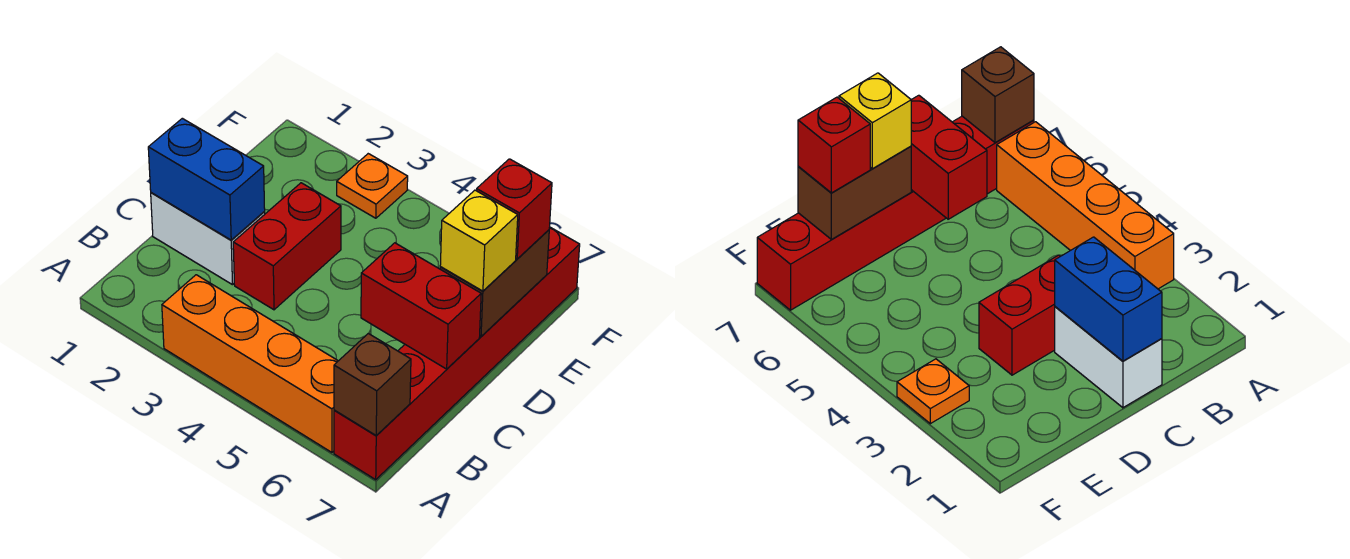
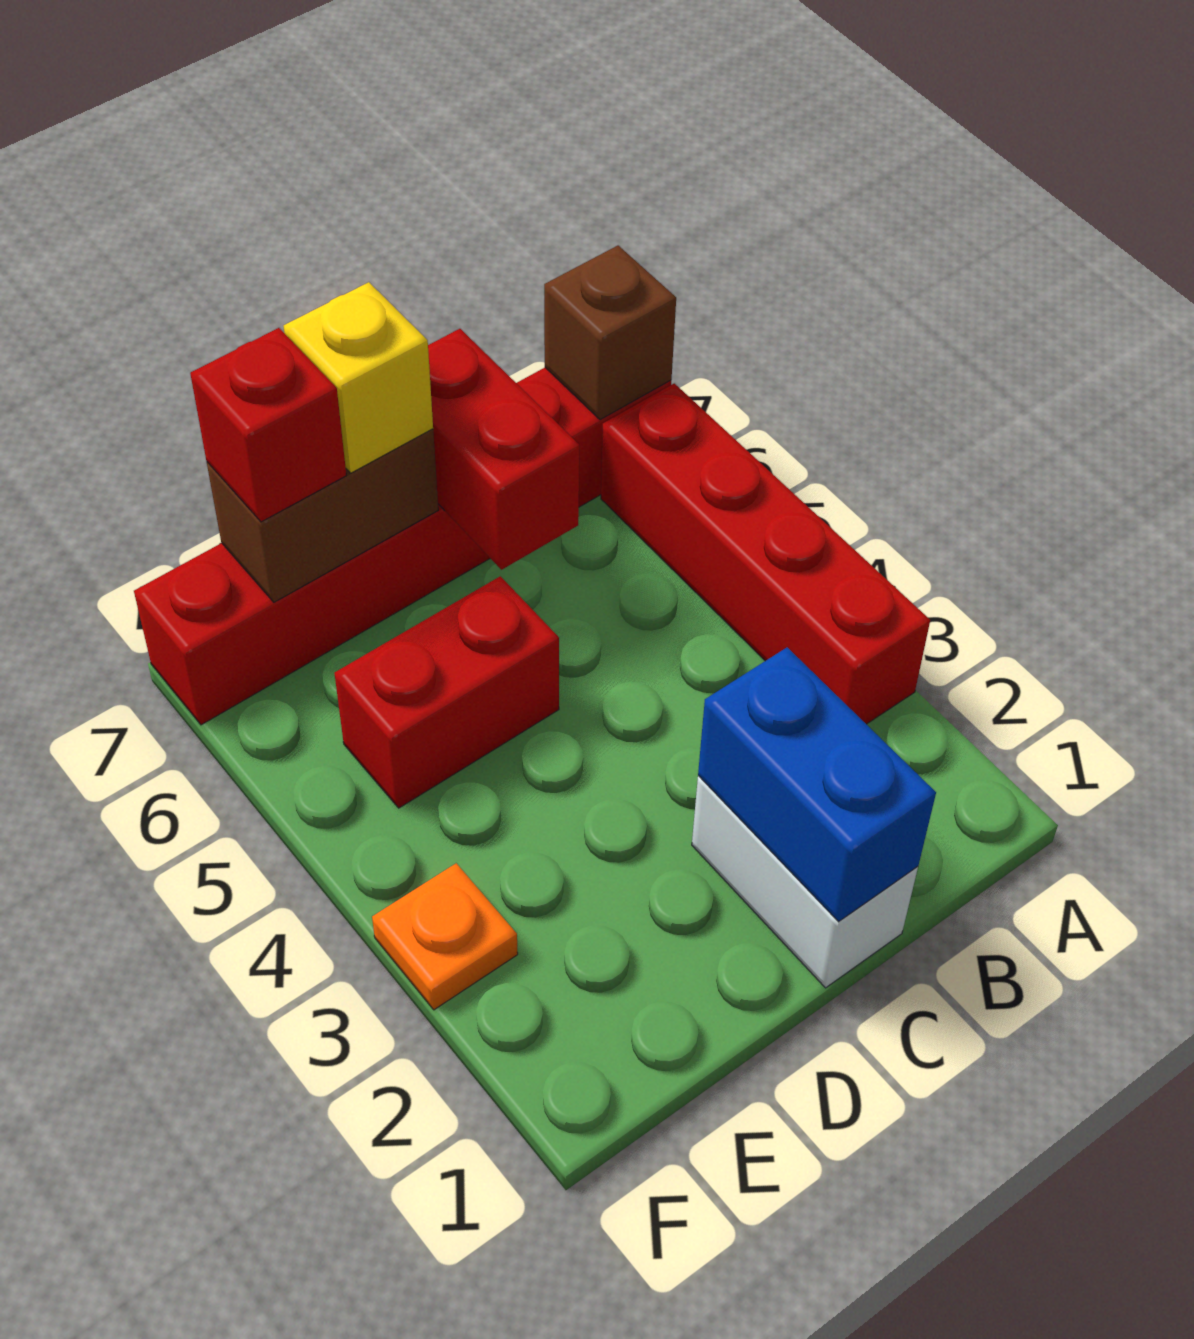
orange brick A3:A6 level 1 -> red brick A3:A6 level 1
red brick C3:D3 level 1 -> red brick D5:E5 level 1

